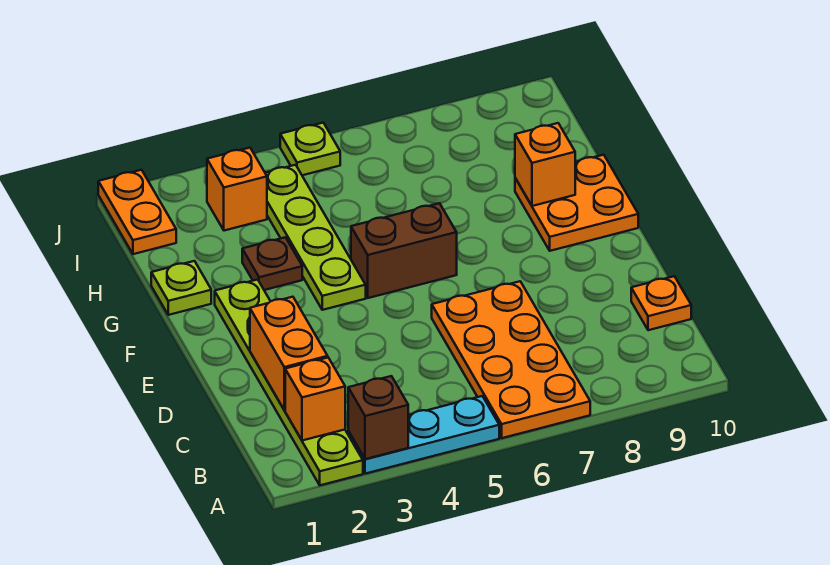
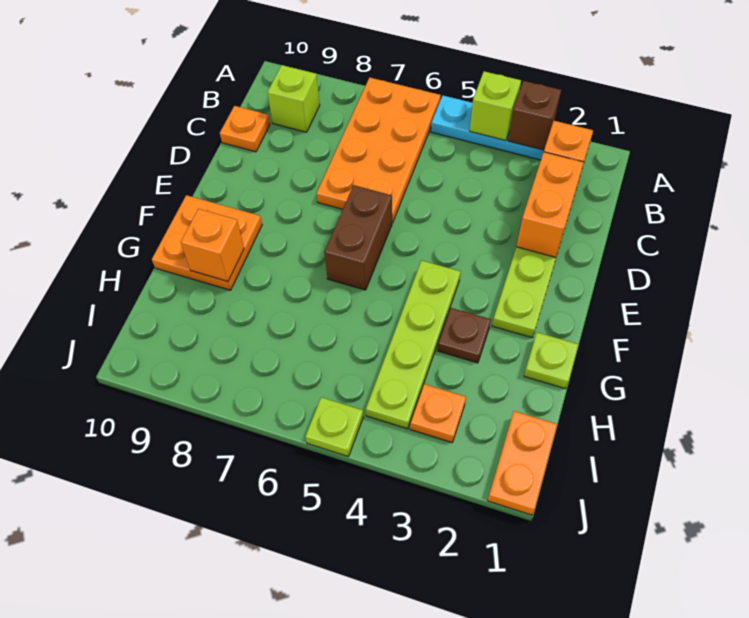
none -> lime brick A4 level 2
none -> lime brick B9 level 1
brown brick F5:F6 level 1 -> brown brick E6:F6 level 1
orange brick I3 level 1 -> orange plate I3 level 1

